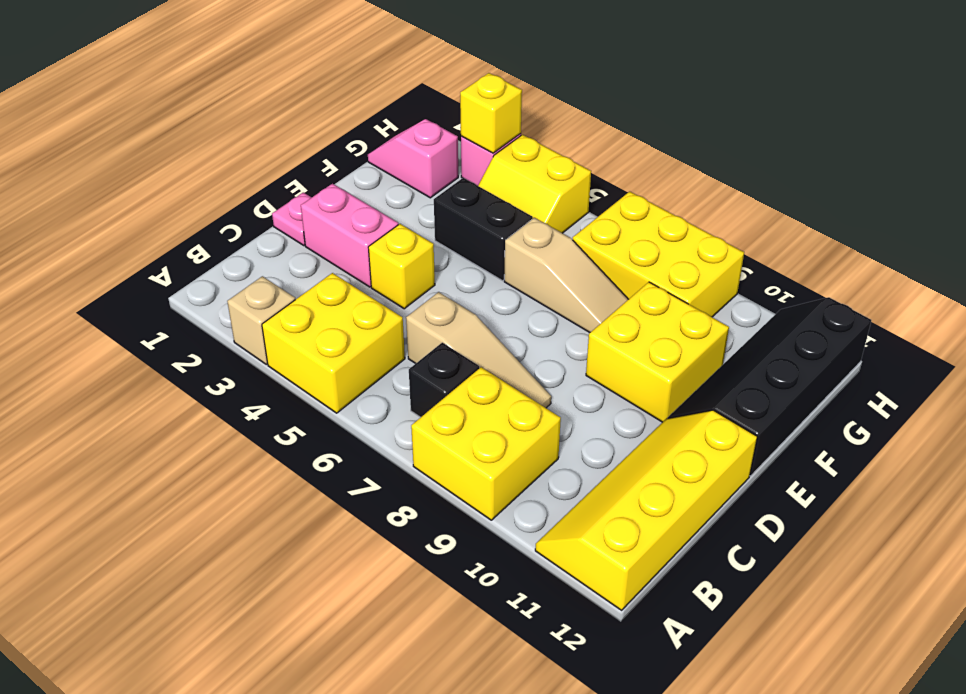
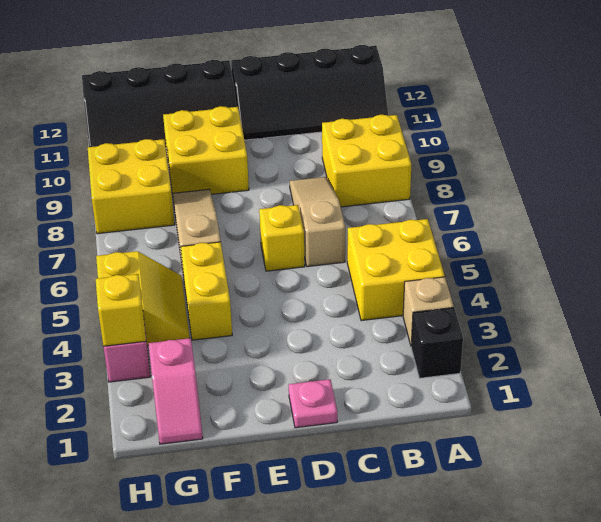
yellow slope A11:D12 level 1 top 12 -> black slope A11:D12 level 1 top 12
black brick B7 level 1 -> black brick A2 level 1
pink brick D2:D3 level 1 -> none
yellow brick D4 level 1 -> yellow brick D6 level 1
black brick F4:F5 level 1 -> yellow brick F4:F5 level 1
yellow brick G7:H9 level 1 -> yellow brick G8:H9 level 1

